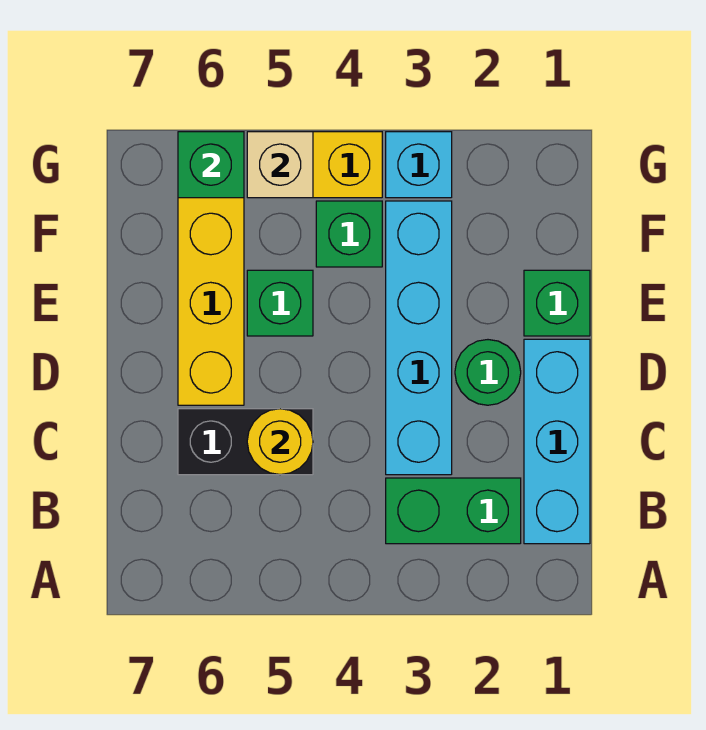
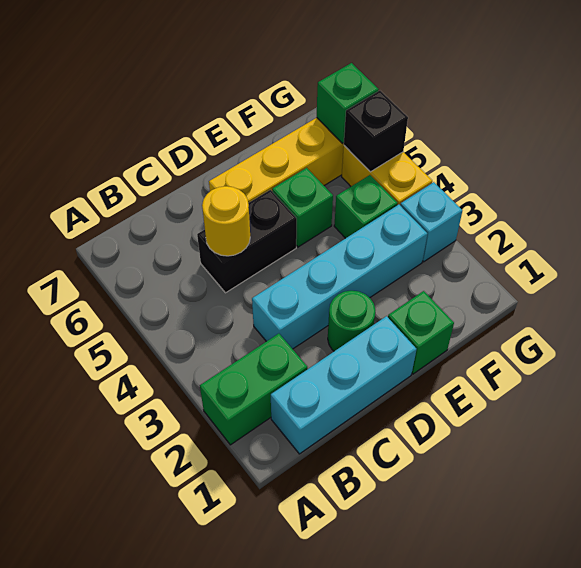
green brick B2:B3 level 1 -> green brick A2:B2 level 1
black brick C5:C6 level 1 -> black brick C5:D5 level 1
tan brick G5 level 2 -> black brick G5 level 2

